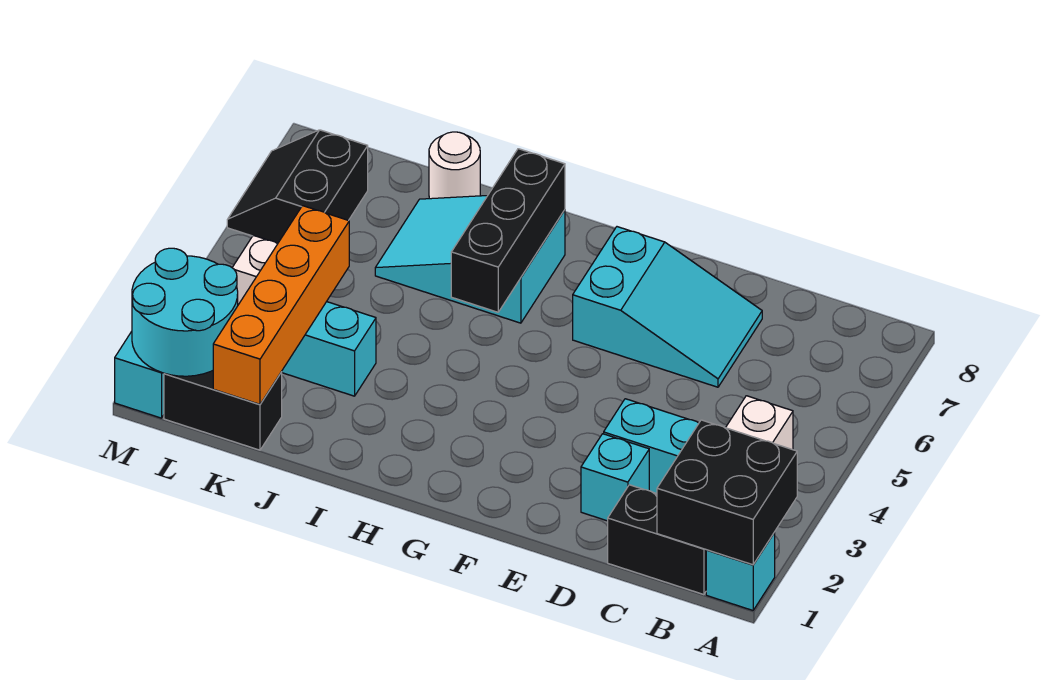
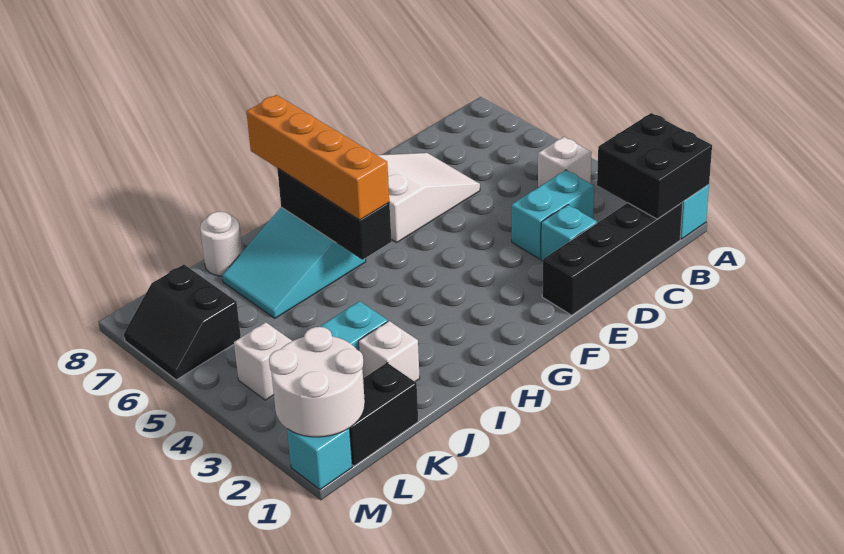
black brick B1:C1 level 1 -> black brick B1:E1 level 1
cyan slope D6:F7 level 1 top F -> white slope D6:F7 level 1 top F
none -> white brick J2 level 1
orange brick K1:K4 level 2 -> orange brick H5:H8 level 3
cyan round brick L1:M2 level 2 -> white round brick L1:M2 level 2

